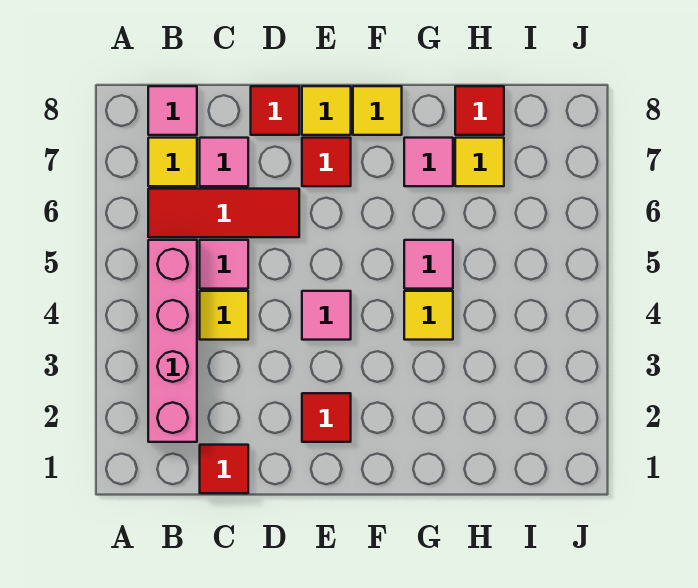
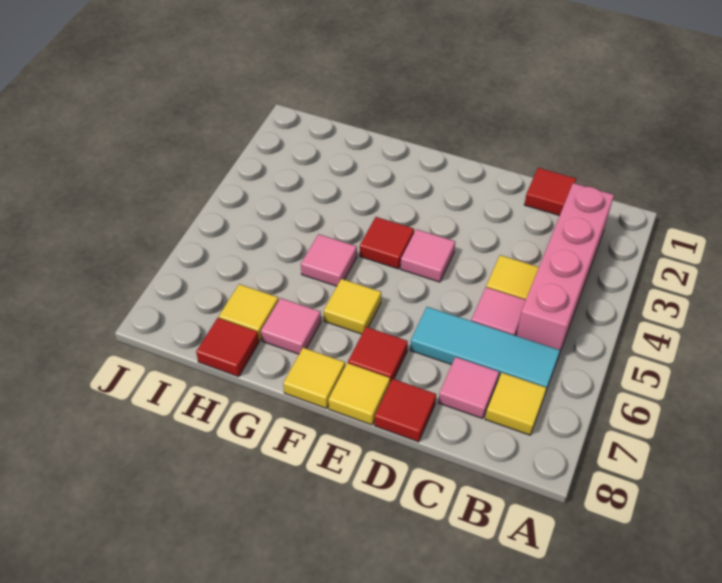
red tile B6:D6 level 1 -> cyan tile B6:D6 level 1
pink tile B8 level 1 -> none
red tile E2 level 1 -> red tile F4 level 1
yellow tile G4 level 1 -> yellow tile F6 level 1

